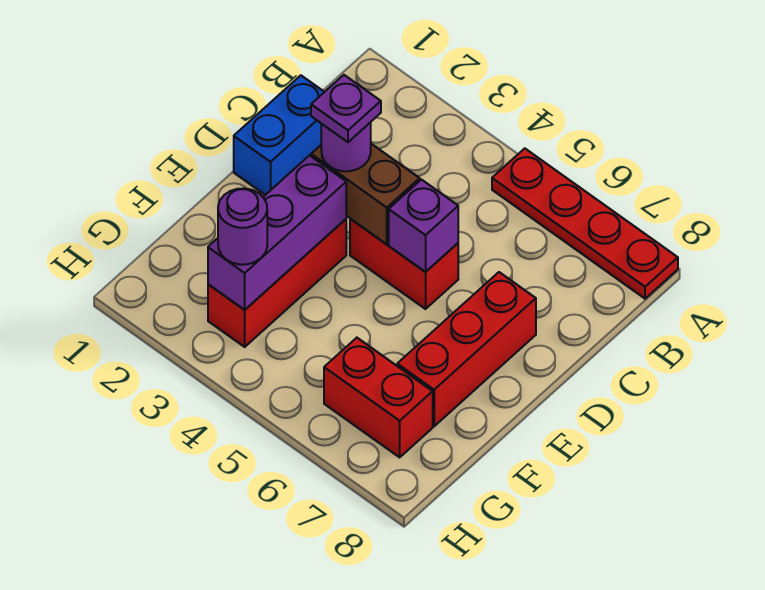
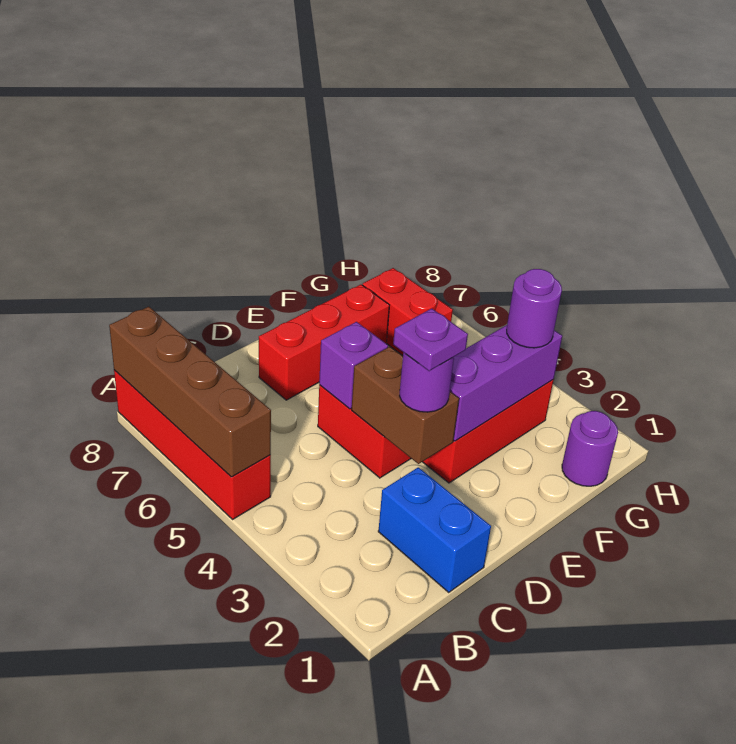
red plate A5:A8 level 1 -> red brick A5:A8 level 1
none -> brown brick A5:A8 level 2
blue brick C1:D1 level 1 -> blue brick C1:C2 level 1
none -> purple round brick G1 level 1

